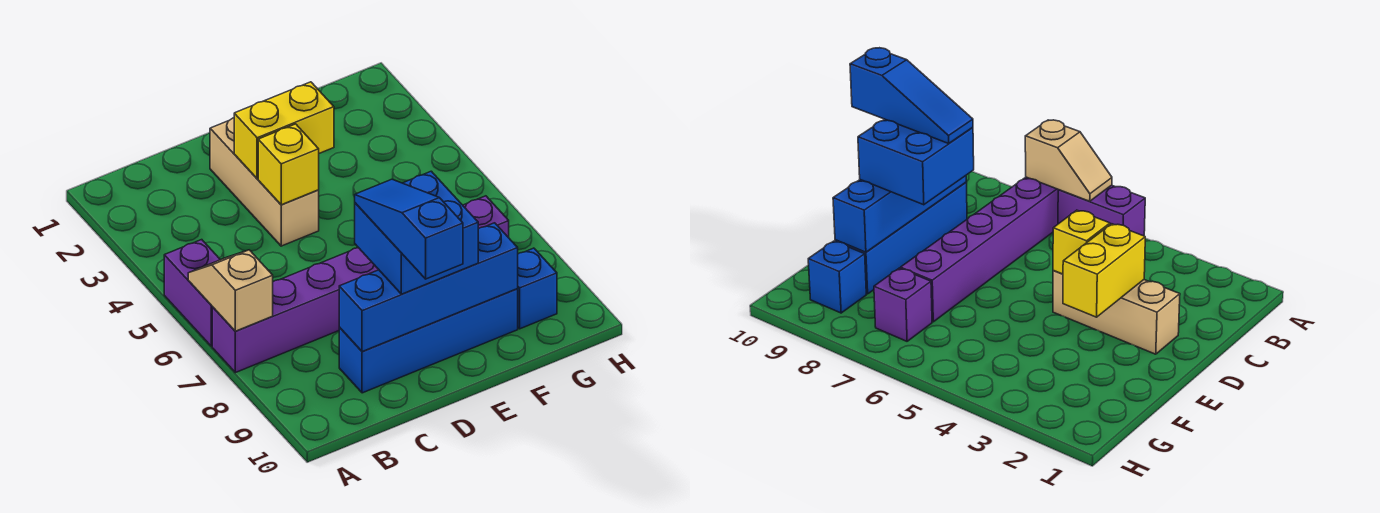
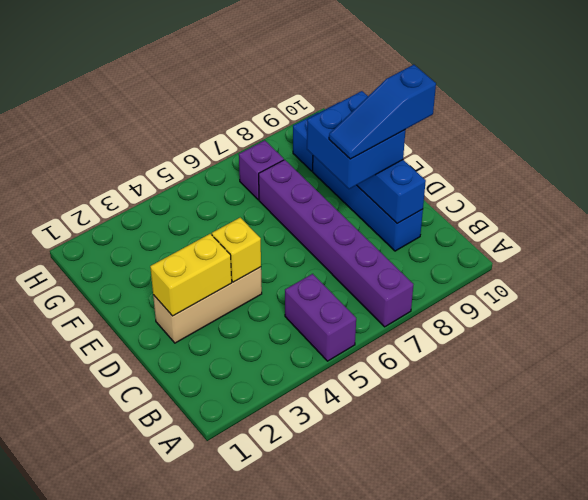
purple brick A5:A6 level 1 -> purple brick A5:B5 level 1
tan slope A6:A7 level 2 top 7 -> none
yellow brick D3:E3 level 2 -> yellow brick D2:D3 level 2

